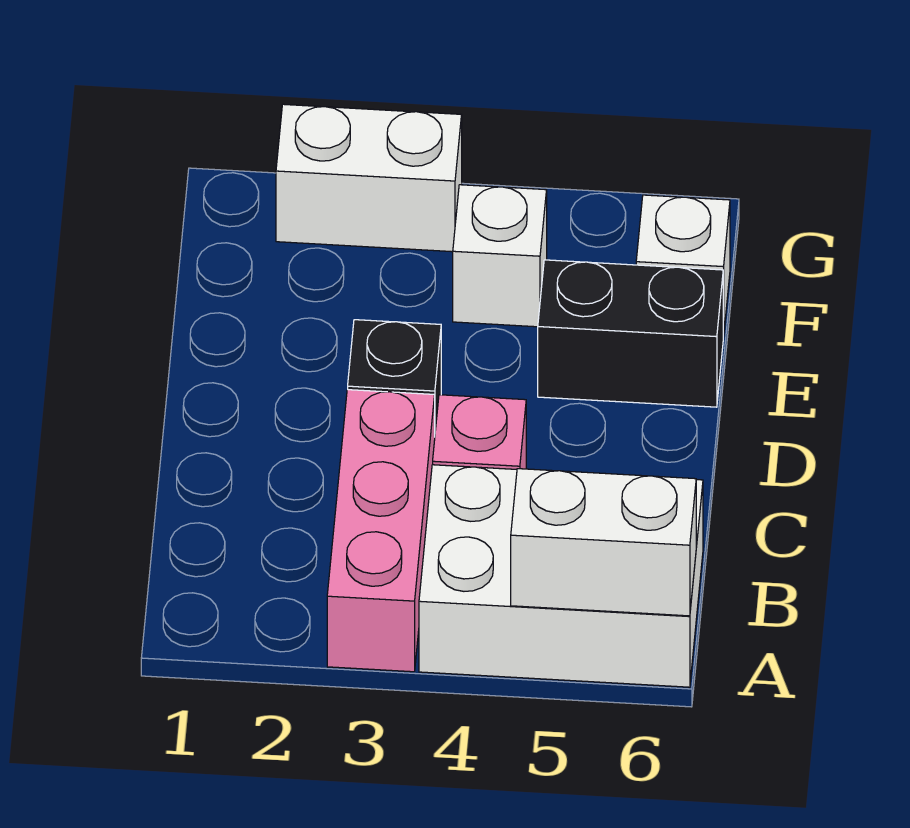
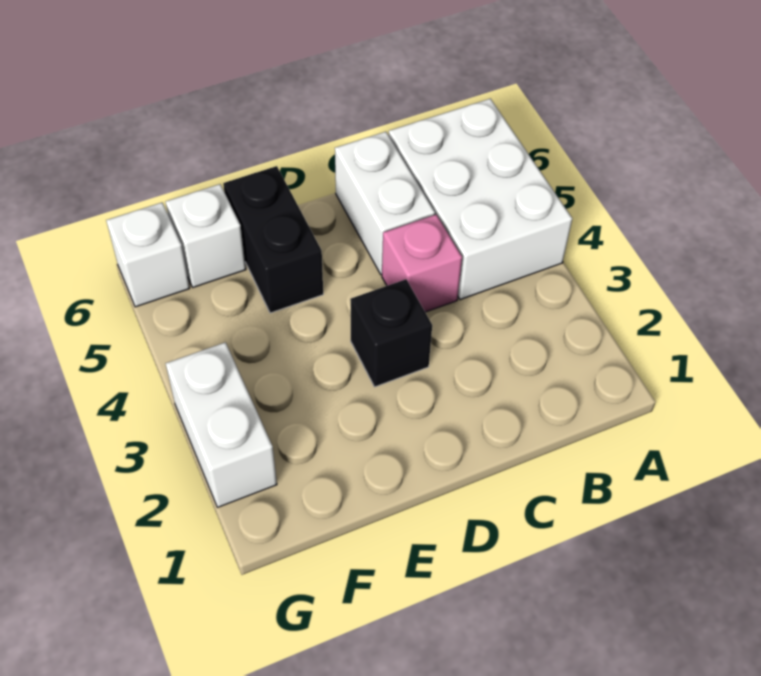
pink brick A3:C3 level 1 -> none
white brick A5:A6 level 2 -> white brick C5:C6 level 1
white brick F4 level 1 -> white brick G6 level 1

